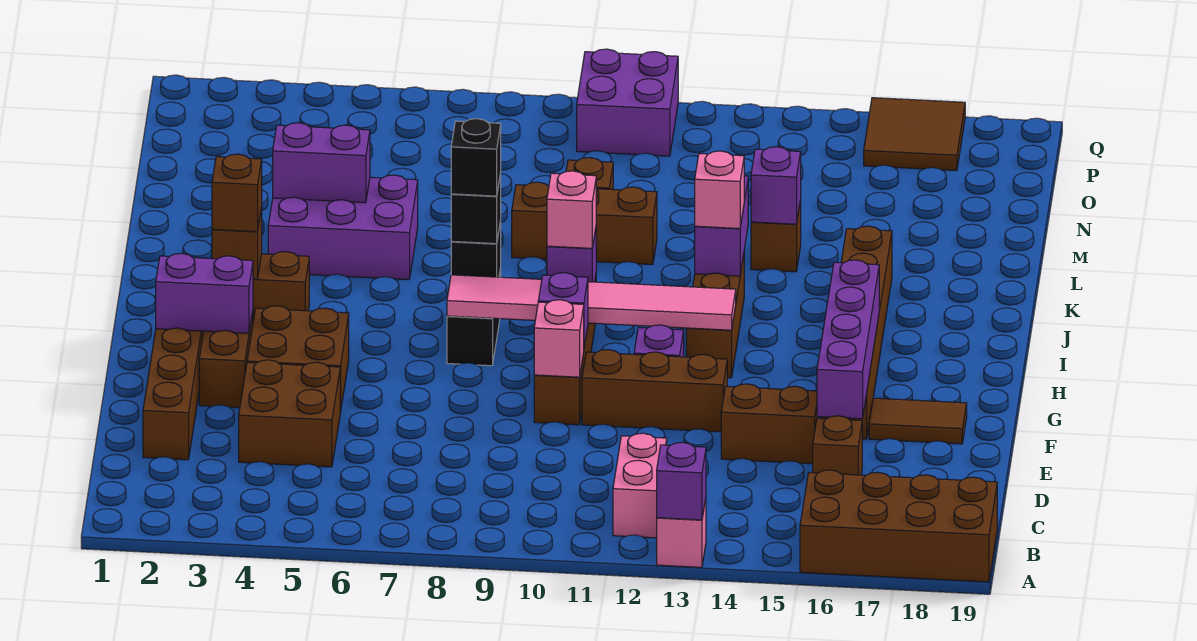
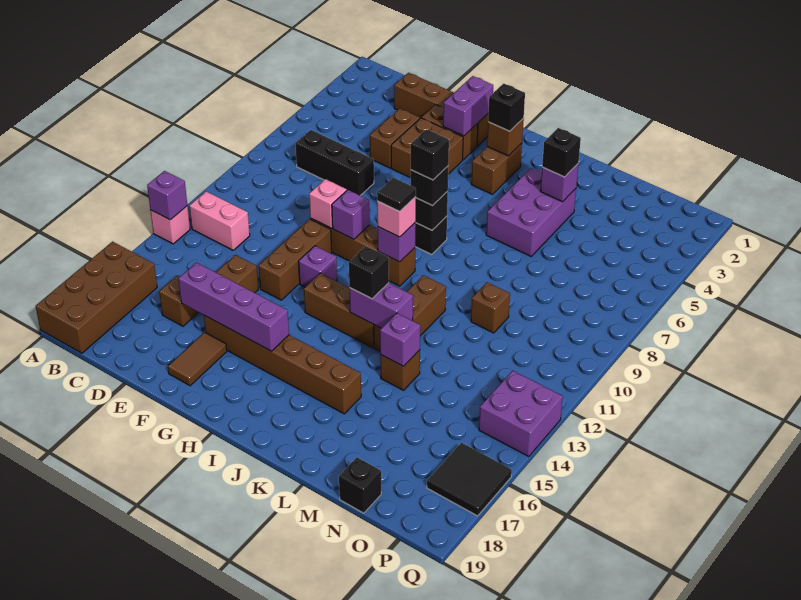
none -> black brick C7:E7 level 1
brown brick D4:E5 level 1 -> brown brick E4:E5 level 1
pink tile H8:H13 level 2 -> none
brown brick I3 level 3 -> black brick I3 level 3
none -> black tile I10 level 4
pink brick J13 level 3 -> black brick J13 level 3
purple brick L4:L5 level 2 -> purple brick L4 level 2
none -> black brick L4 level 3
brown brick L9:L11 level 1 -> brown brick K11:K13 level 1
none -> black brick N19 level 1
purple brick P10:Q11 level 1 -> purple brick P13:Q14 level 1
brown tile P16:Q17 level 1 -> black tile P16:Q17 level 1

